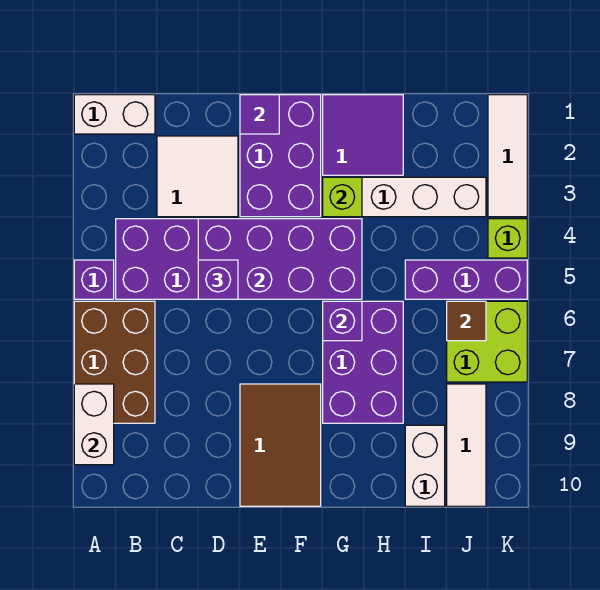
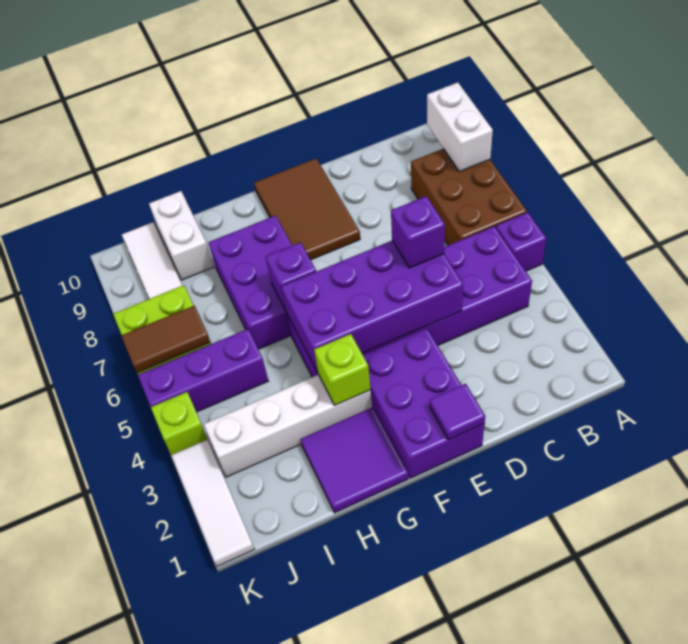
white brick A1:B1 level 1 -> none
white tile C2:D3 level 1 -> none
brown tile J6 level 2 -> brown tile J6:K6 level 2

